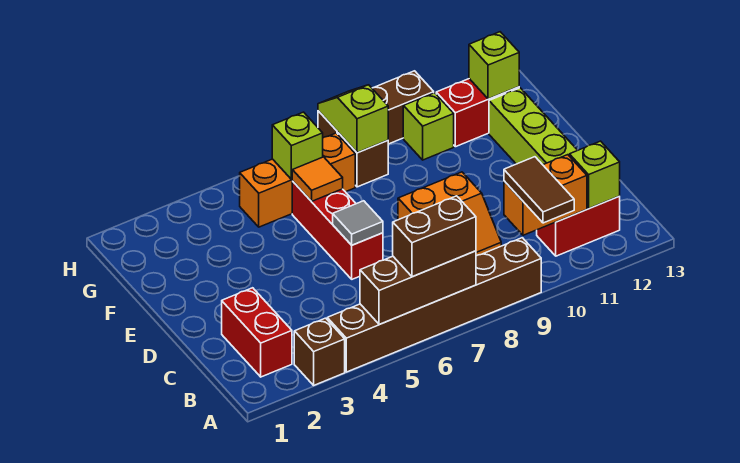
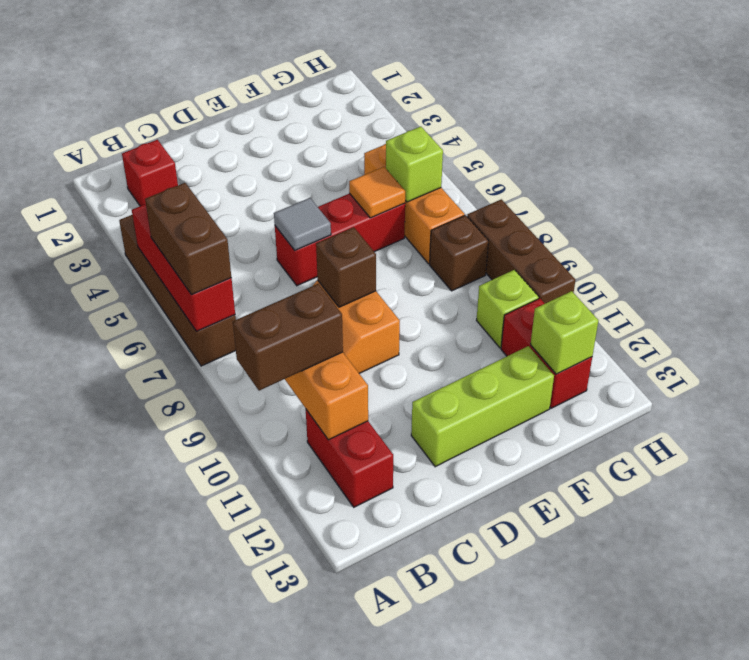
brown brick A3 level 1 -> brown brick D8 level 2
brown brick A4:A9 level 1 -> brown brick A4:A7 level 1
brown brick A5:A7 level 2 -> red brick A5:A7 level 2
brown tile A10:B10 level 3 -> brown brick A10:B10 level 3
red brick B2:C2 level 1 -> red brick B2 level 1
lime brick B12 level 2 -> none
lime slope G8:H8 level 2 top G -> none

